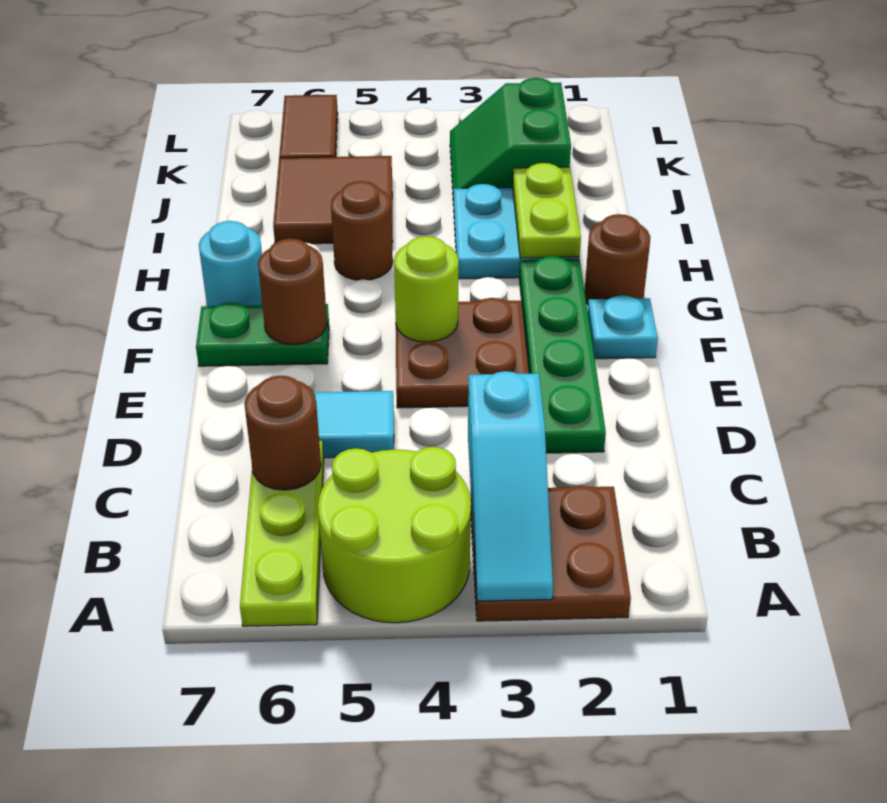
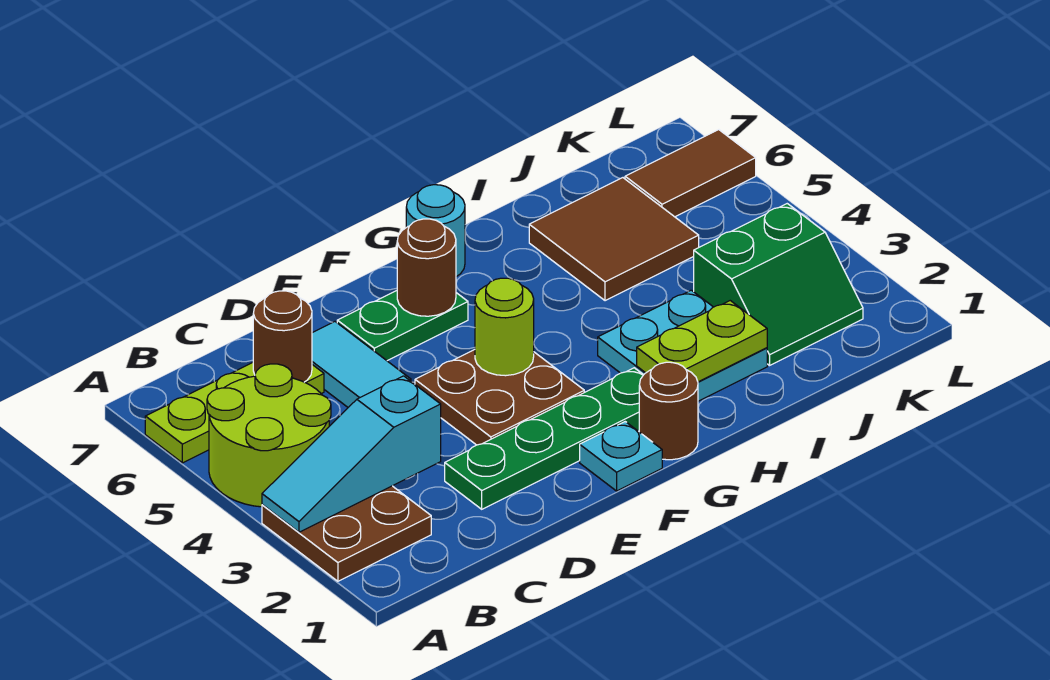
green plate F6:F7 level 1 -> green plate E6:F6 level 1
brown round brick H5 level 1 -> none
green slope J2:K3 level 1 top 2 -> green slope J2:K3 level 1 top 3

